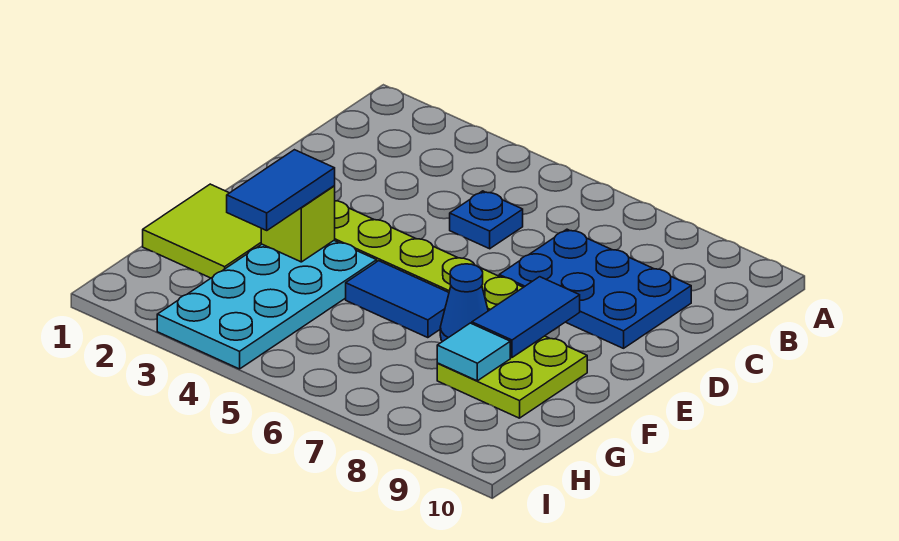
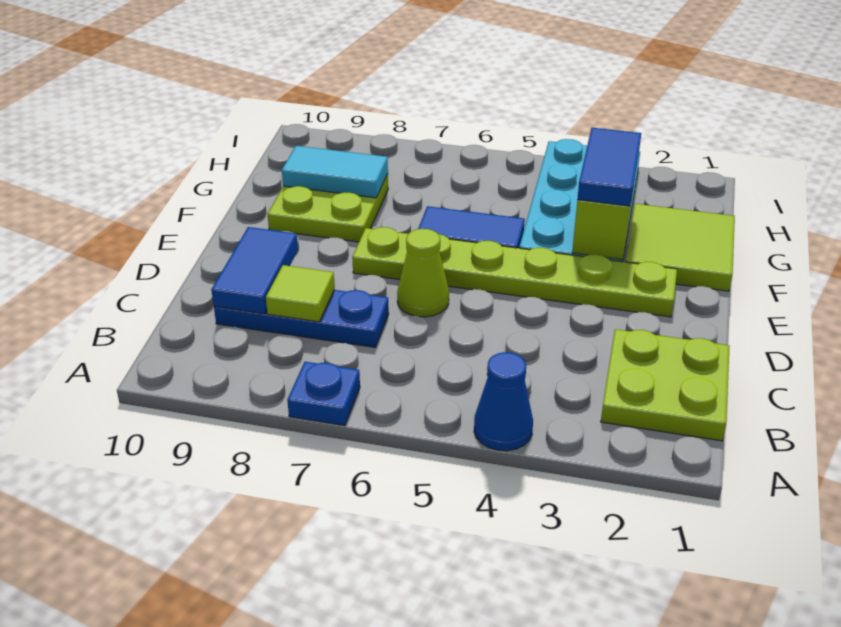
none -> lime plate B1:C2 level 1
blue plate C5 level 1 -> blue plate A7 level 1
blue plate C7:D9 level 1 -> blue plate C7:C9 level 1
none -> lime tile C8 level 2
none -> lime cone D6 level 1
blue tile E8:F8 level 2 -> blue tile C9:D9 level 2
blue cone F7 level 1 -> blue cone A4 level 1
cyan tile G8 level 2 -> cyan tile G8:G9 level 2

